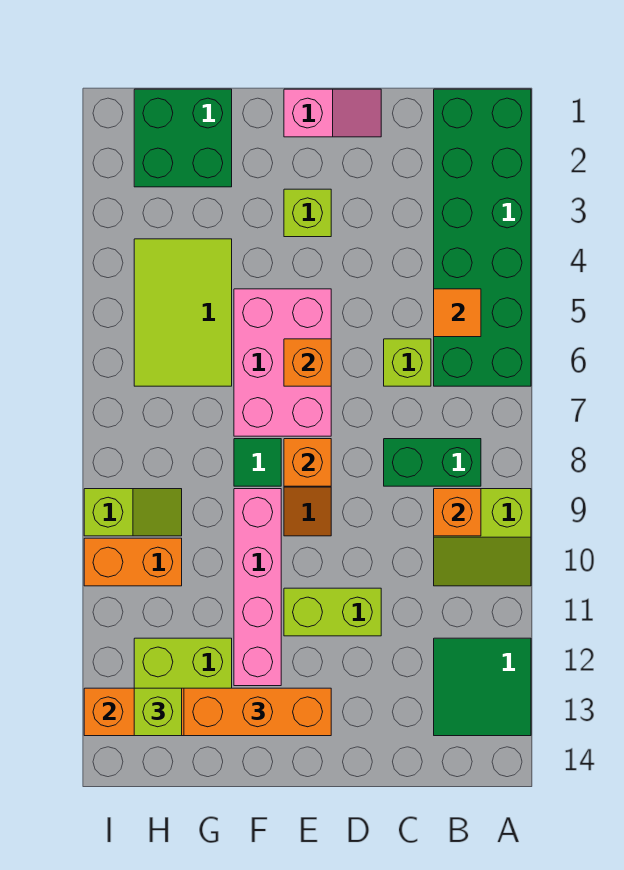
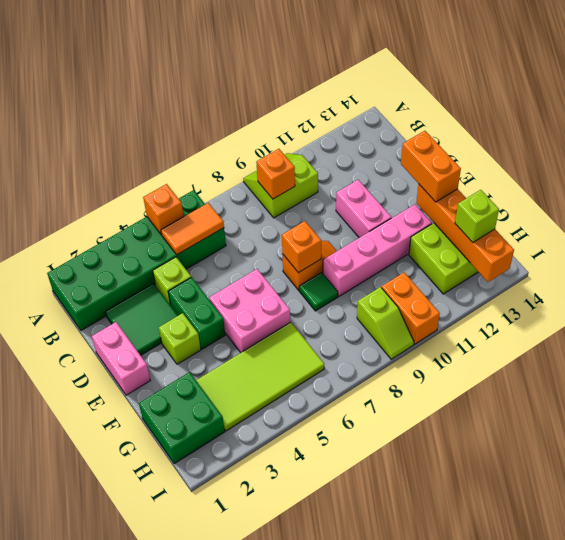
lime slope A9:B10 level 1 top 9 -> lime slope A9:B10 level 1 top B
green tile A12:B13 level 1 -> green tile C2:D3 level 1
orange tile B5 level 2 -> orange tile B5:B6 level 2
green brick B8:C8 level 1 -> green brick D4:E4 level 1
lime brick C6 level 1 -> lime brick C4 level 1
pink slope D1:E1 level 1 top E -> pink brick D1:E1 level 1
lime brick D11:E11 level 1 -> pink brick D11:E11 level 1
pink brick E5:F7 level 1 -> pink brick E5:F6 level 1
orange brick E6 level 2 -> orange brick A5 level 2
orange brick E13:G13 level 3 -> orange brick E13:F13 level 3
lime tile G4:H6 level 1 -> lime tile G3:H6 level 1
lime slope H9:I9 level 1 top I -> lime slope H9:I9 level 1 top H

